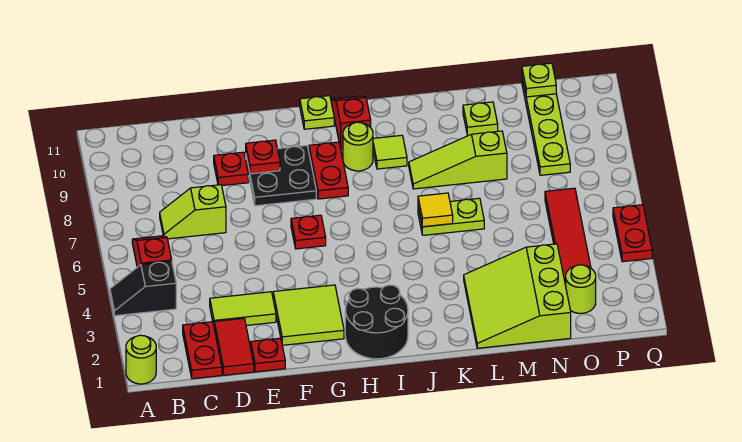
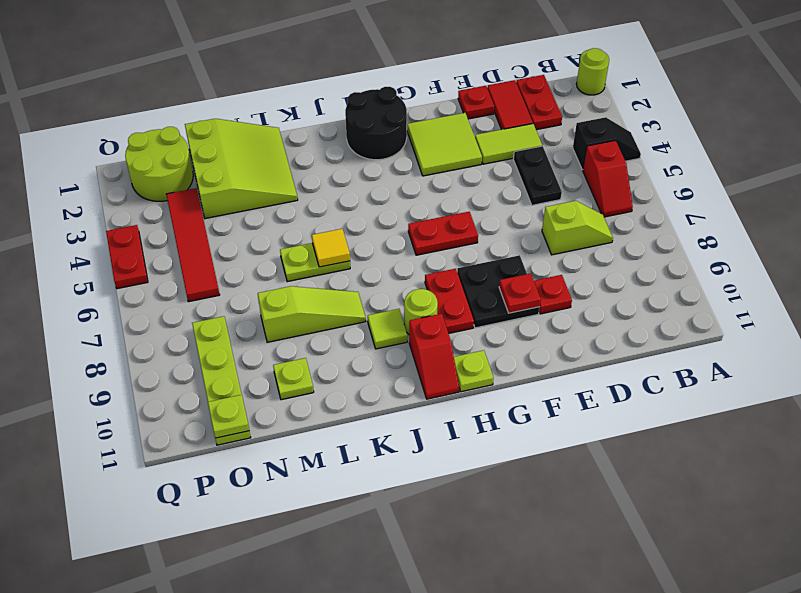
none -> black plate D4:D5 level 1
red plate G6 level 1 -> red plate G6:H6 level 1
lime round brick O2 level 1 -> lime round brick O1:P2 level 1

